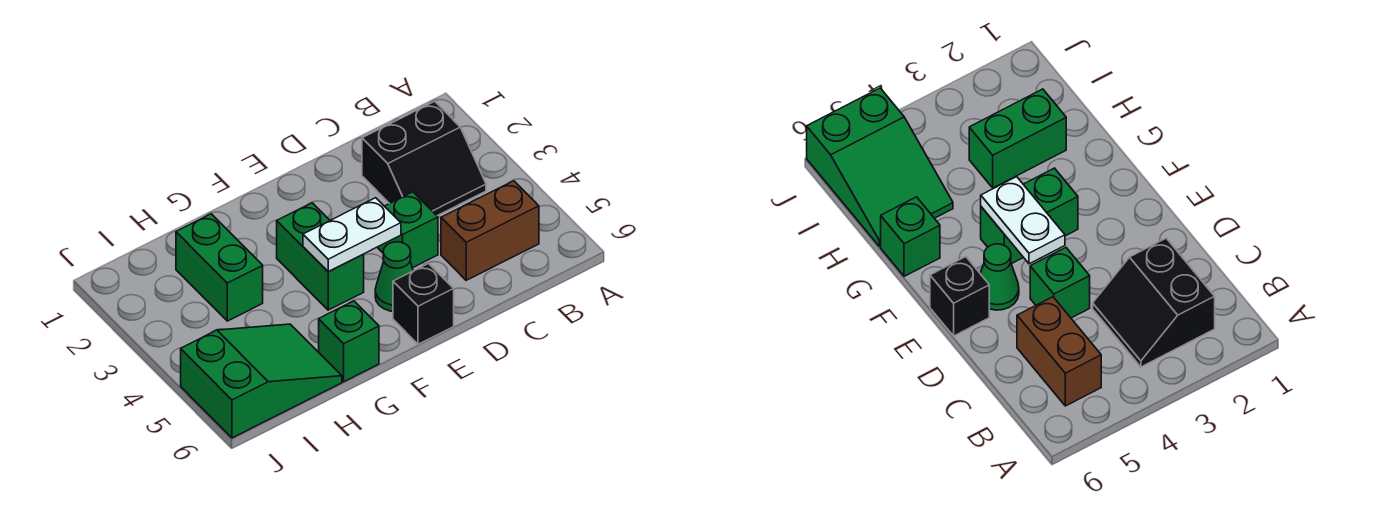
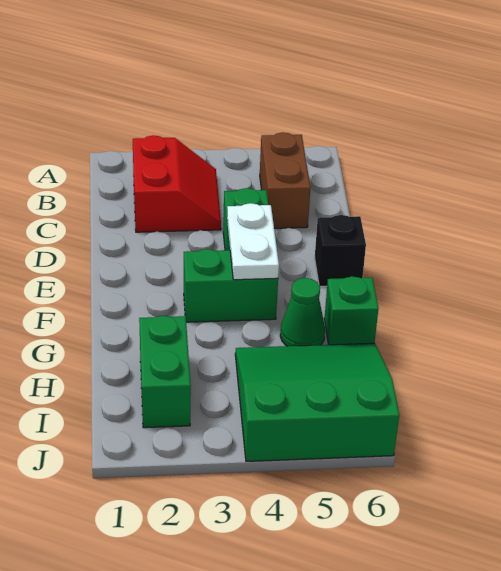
black slope B2:C3 level 1 top 2 -> red slope B2:C3 level 1 top 2
green cone E5 level 1 -> green cone G5 level 1
green brick H2:H3 level 1 -> green brick H2:I2 level 1
green slope H5:J6 level 1 top J -> green slope H4:J6 level 1 top J

